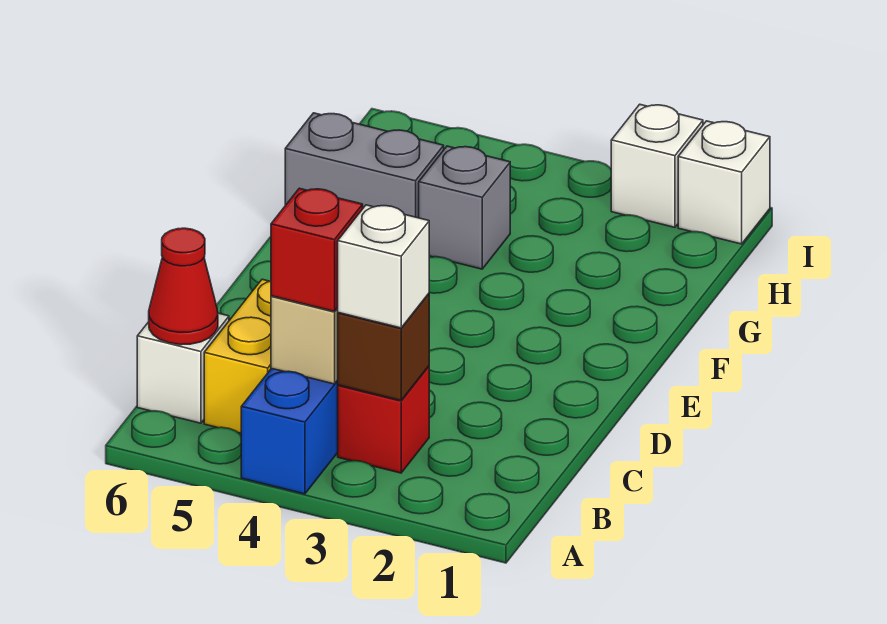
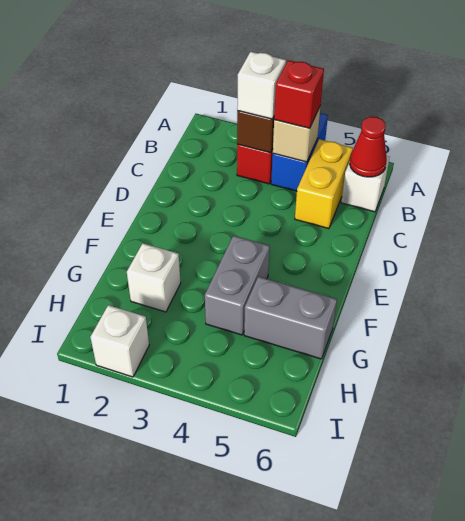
grey brick G4 level 1 -> grey brick F4:G4 level 1
white brick I1 level 1 -> white brick G2 level 1

